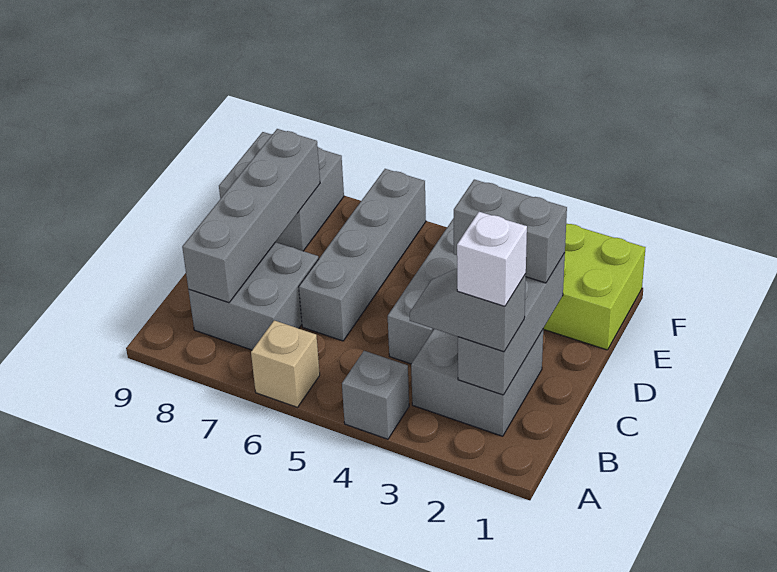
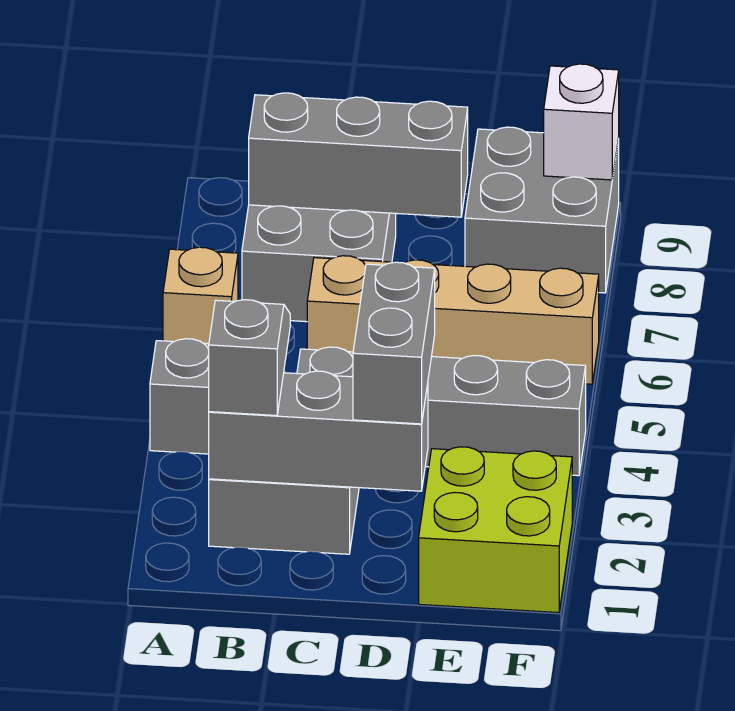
white brick B2 level 4 -> white brick F9 level 2
grey brick B8:E8 level 2 -> grey brick B8:D8 level 2
grey brick C6:F6 level 1 -> tan brick C6:F6 level 1

